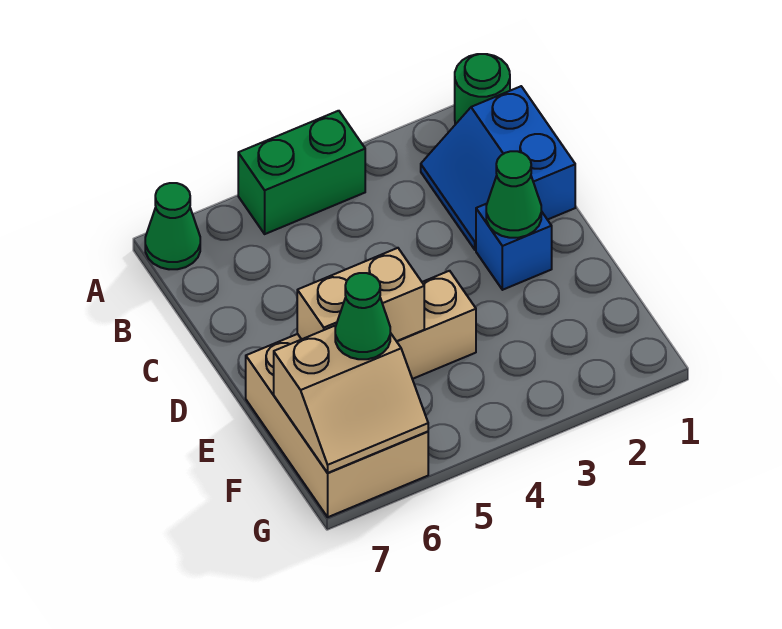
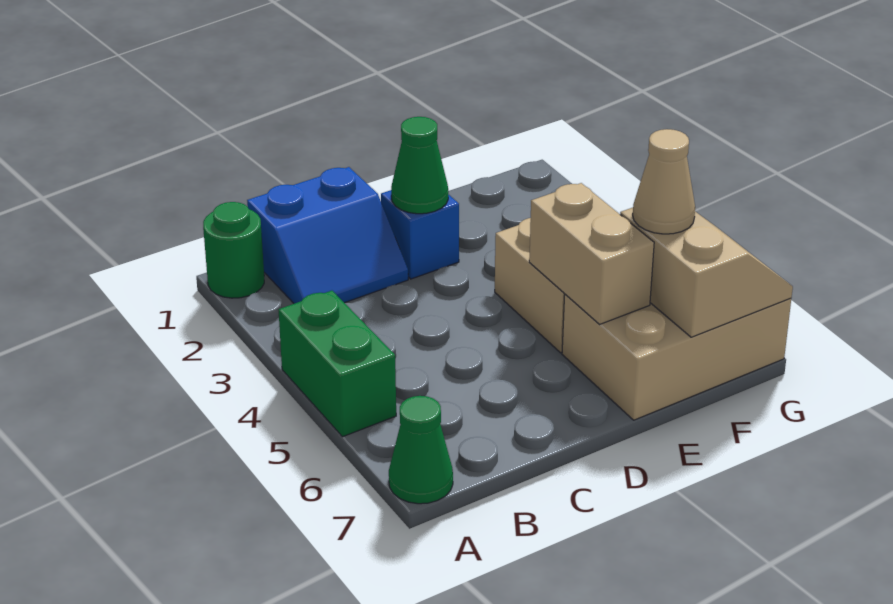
green cone F6 level 3 -> tan cone F6 level 3

